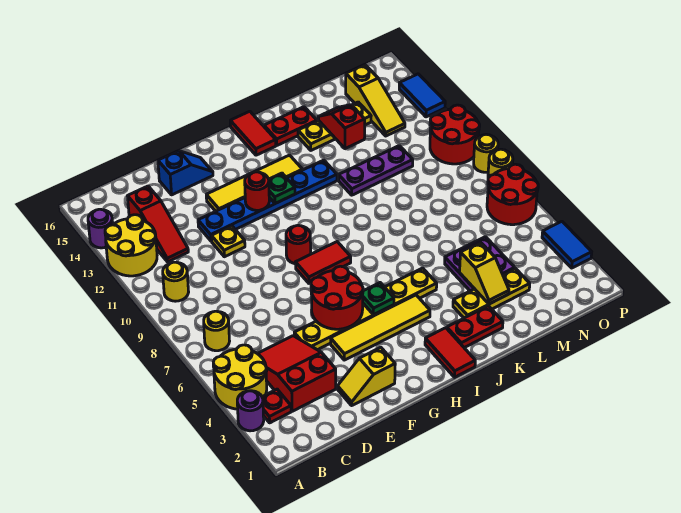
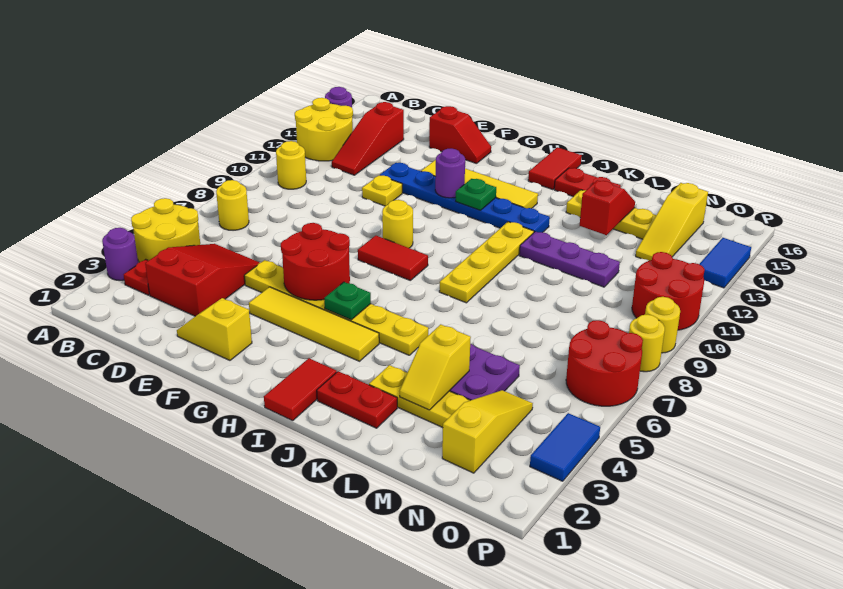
blue slope E15:F15 level 1 top E -> red slope E15:F15 level 1 top E
red round brick G9 level 1 -> yellow round brick G9 level 1
red round brick G12 level 2 -> purple round brick G12 level 2
none -> yellow plate J8:J11 level 1
none -> yellow slope N2:N4 level 1 top 2

